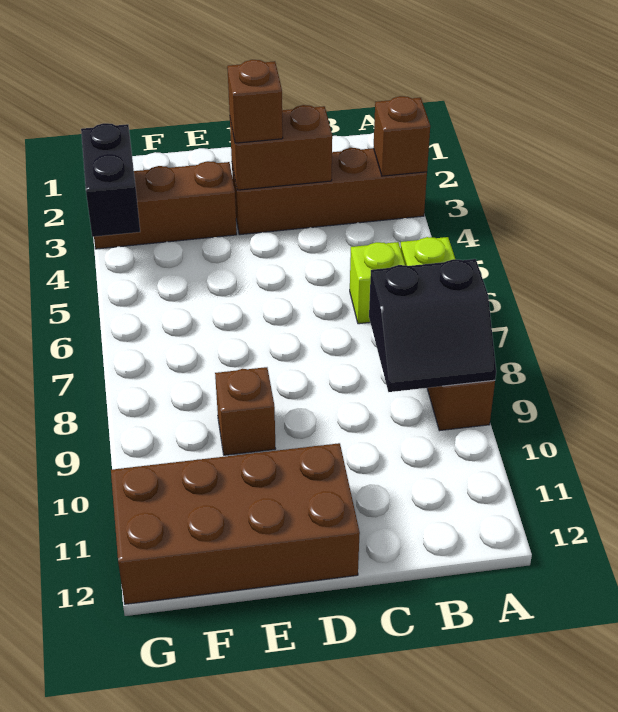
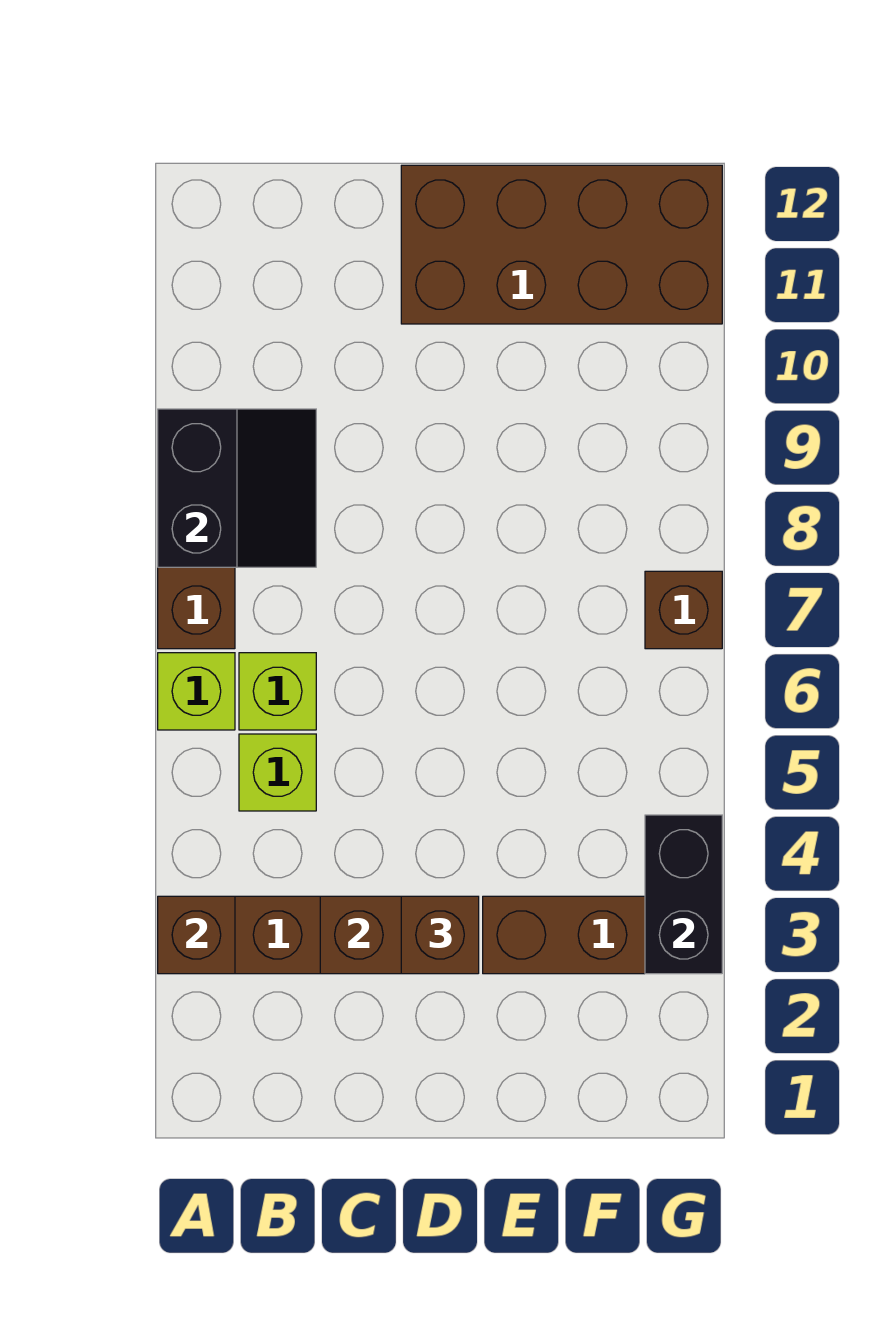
black slope A8:B9 level 2 top 8 -> black slope A8:B9 level 2 top A
none -> lime brick B5 level 1
brown brick E9 level 1 -> brown brick G7 level 1

